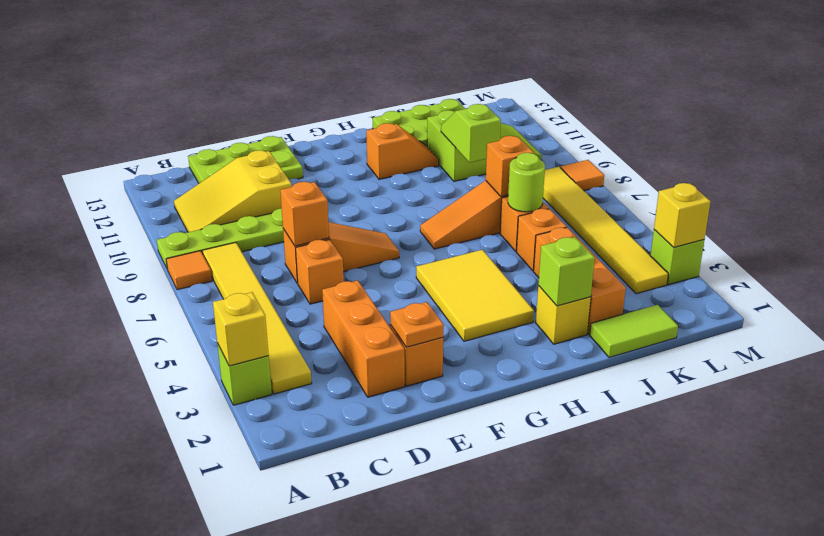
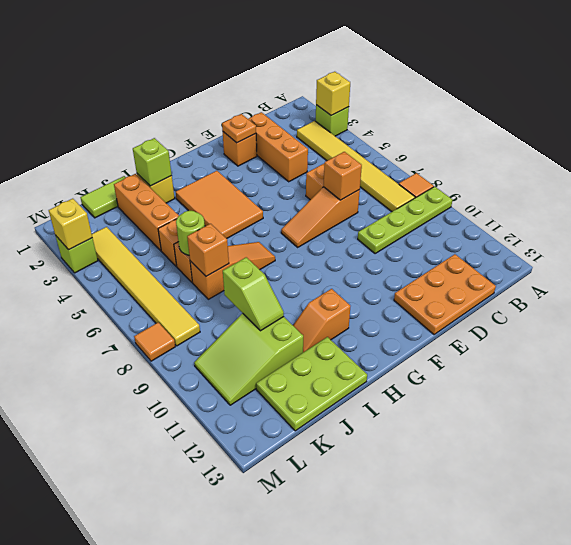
yellow slope B10:D11 level 1 top D -> none
lime plate C12:E13 level 1 -> orange plate C12:E13 level 1
yellow tile G3:H5 level 1 -> orange tile G3:H5 level 1

